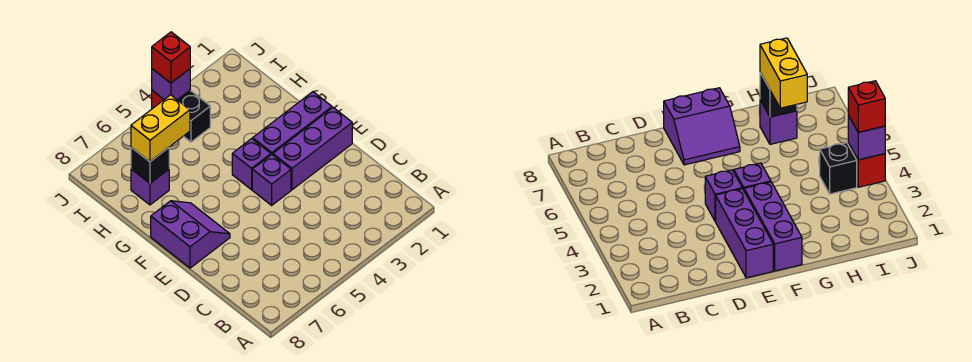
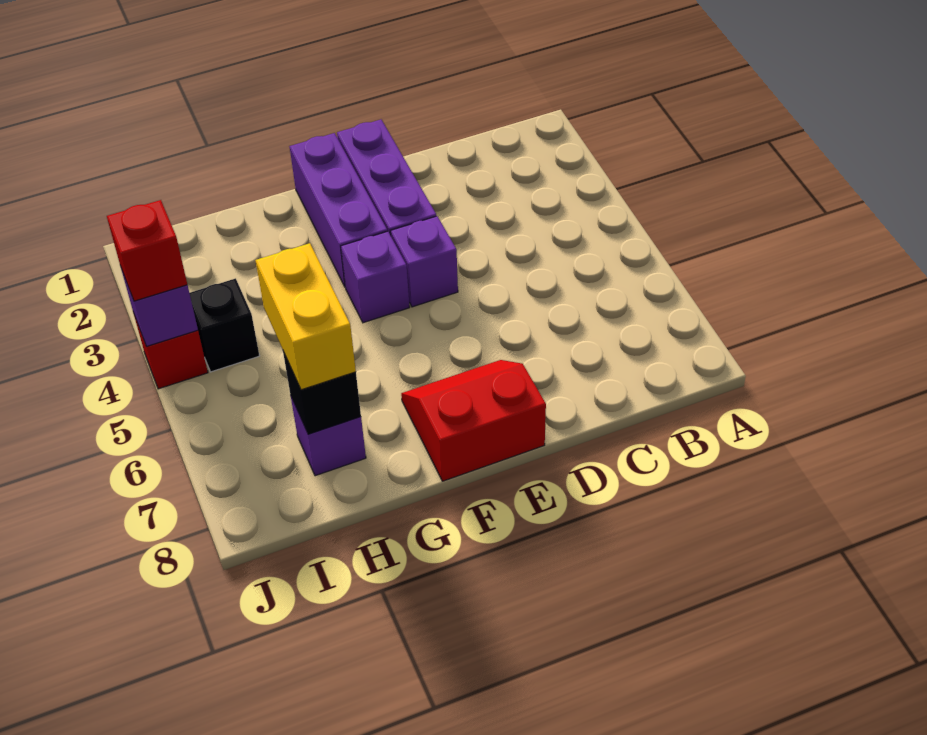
purple slope E7:F8 level 1 top 8 -> red slope E7:F8 level 1 top 8

